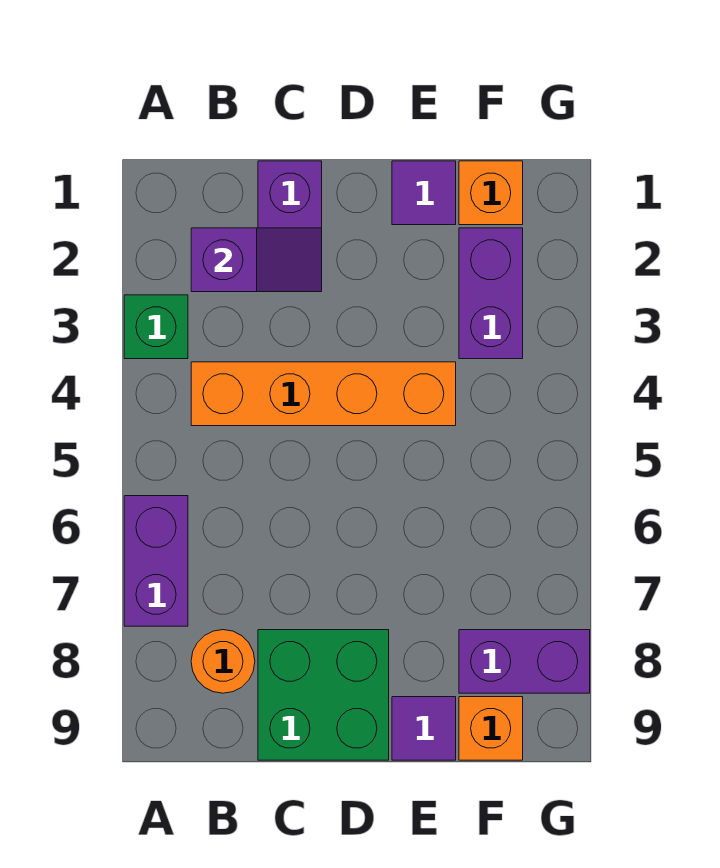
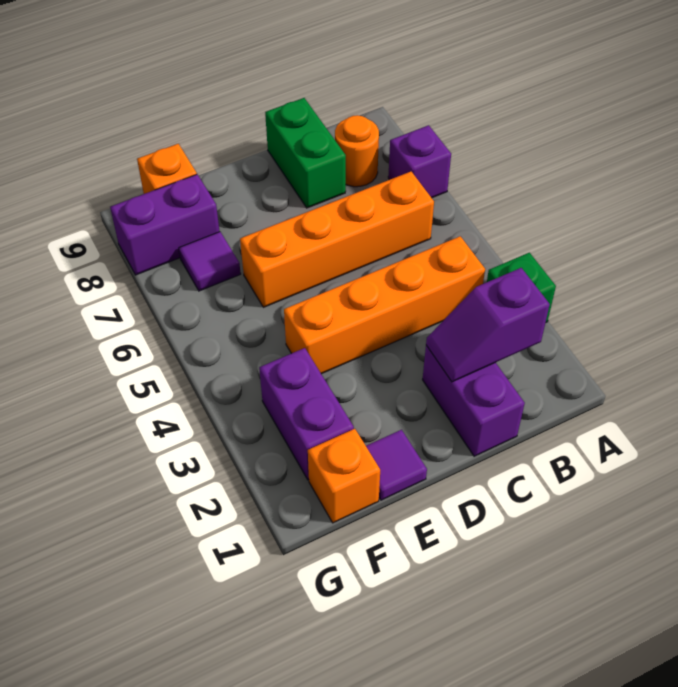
purple brick A6:A7 level 1 -> purple brick A7 level 1
none -> orange brick B6:E6 level 1
green brick C8:D9 level 1 -> green brick C8:C9 level 1
purple tile E9 level 1 -> purple tile F7 level 1

